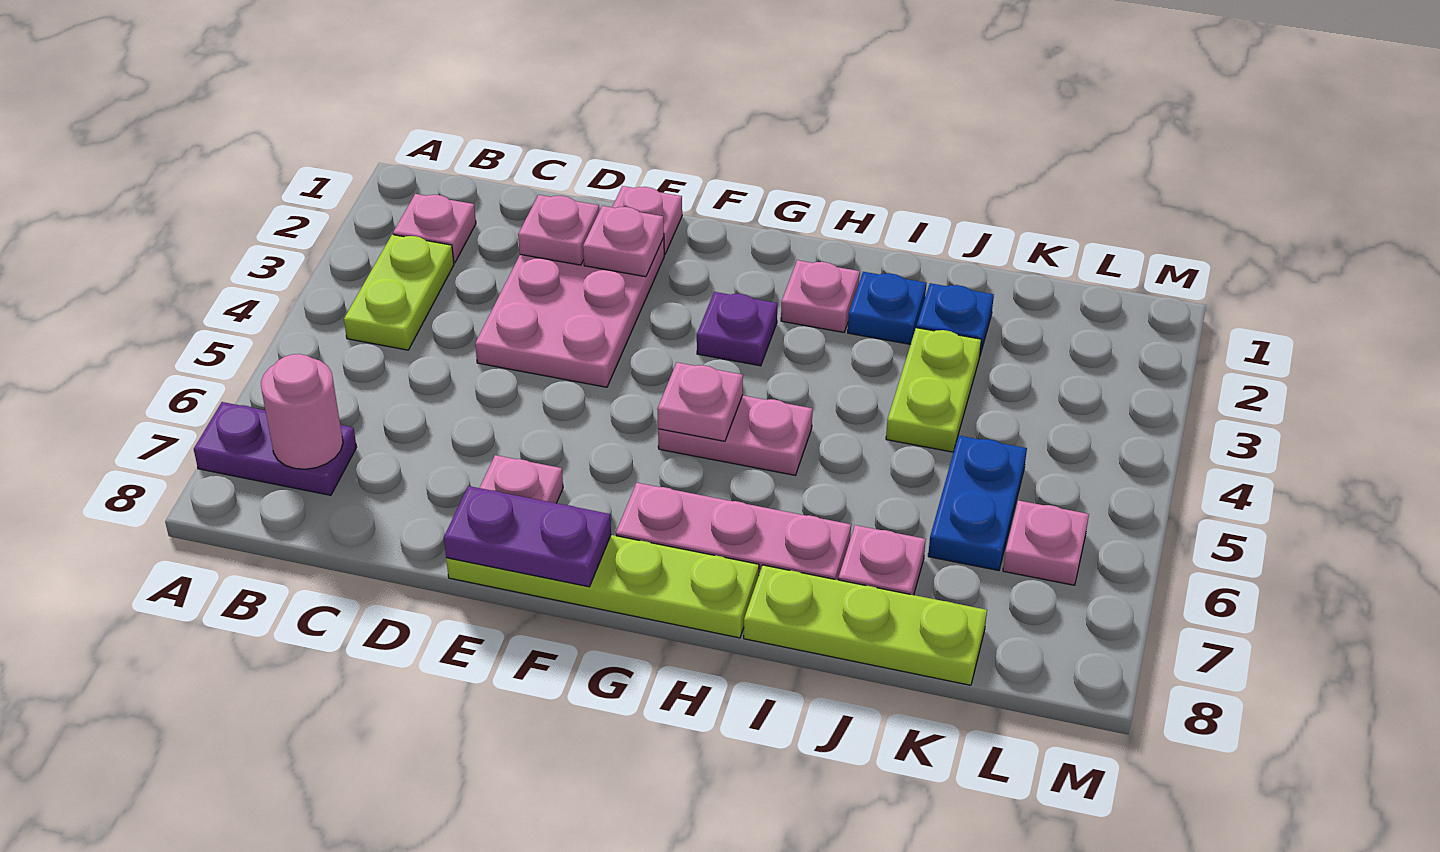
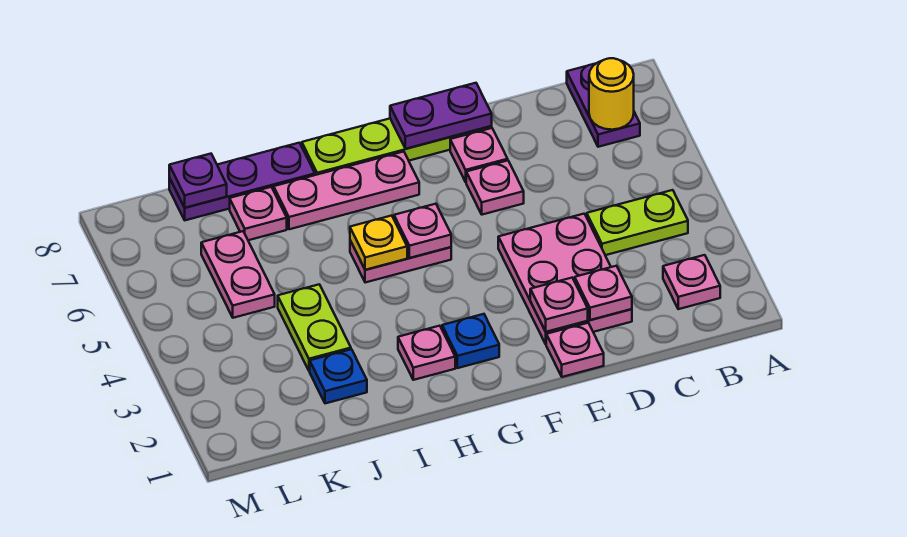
purple plate A7:B7 level 1 -> purple plate B7:B8 level 1
lime plate B3:B4 level 1 -> lime plate B4:C4 level 1
pink round brick B7 level 2 -> yellow round brick B7 level 2
purple plate G3 level 1 -> purple plate K8 level 2
none -> yellow plate H5 level 2
blue plate I2 level 1 -> blue plate G2 level 1
lime plate I8:K8 level 1 -> purple plate I8:K8 level 1
blue plate K5:K6 level 1 -> pink plate K5:K6 level 1
pink plate L6 level 1 -> pink plate E6 level 1

